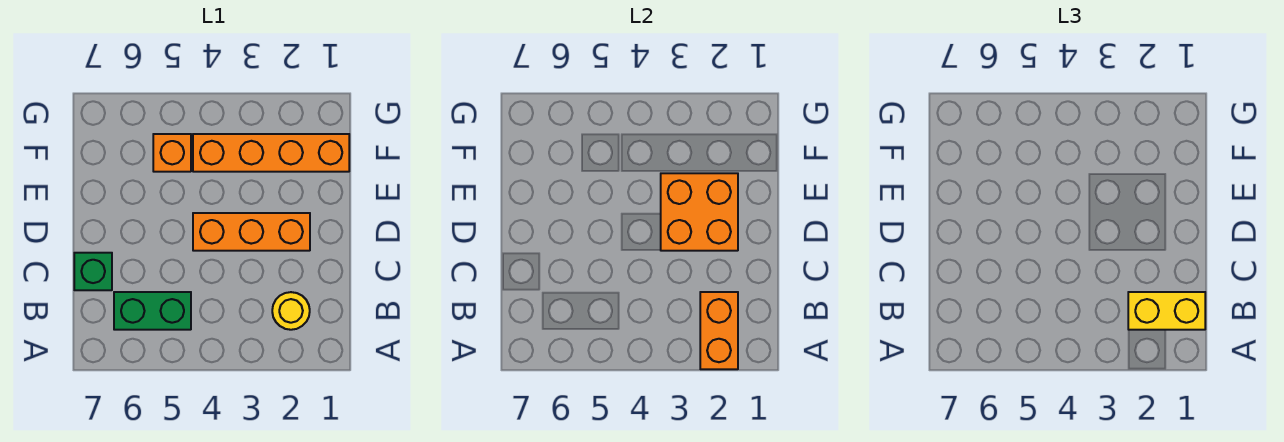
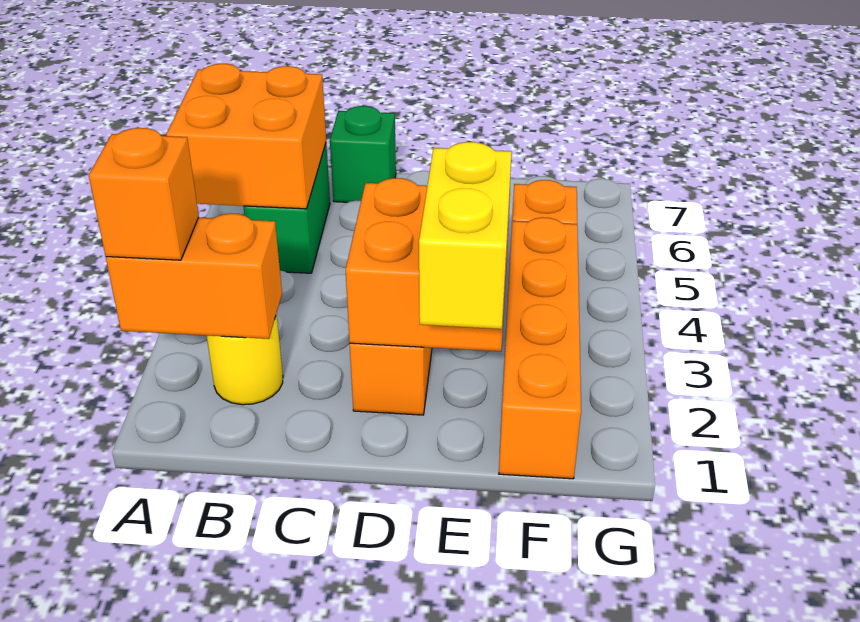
none -> orange brick A2 level 3
none -> orange brick A5:B6 level 2
yellow brick B1:B2 level 3 -> yellow brick E1:E2 level 3

